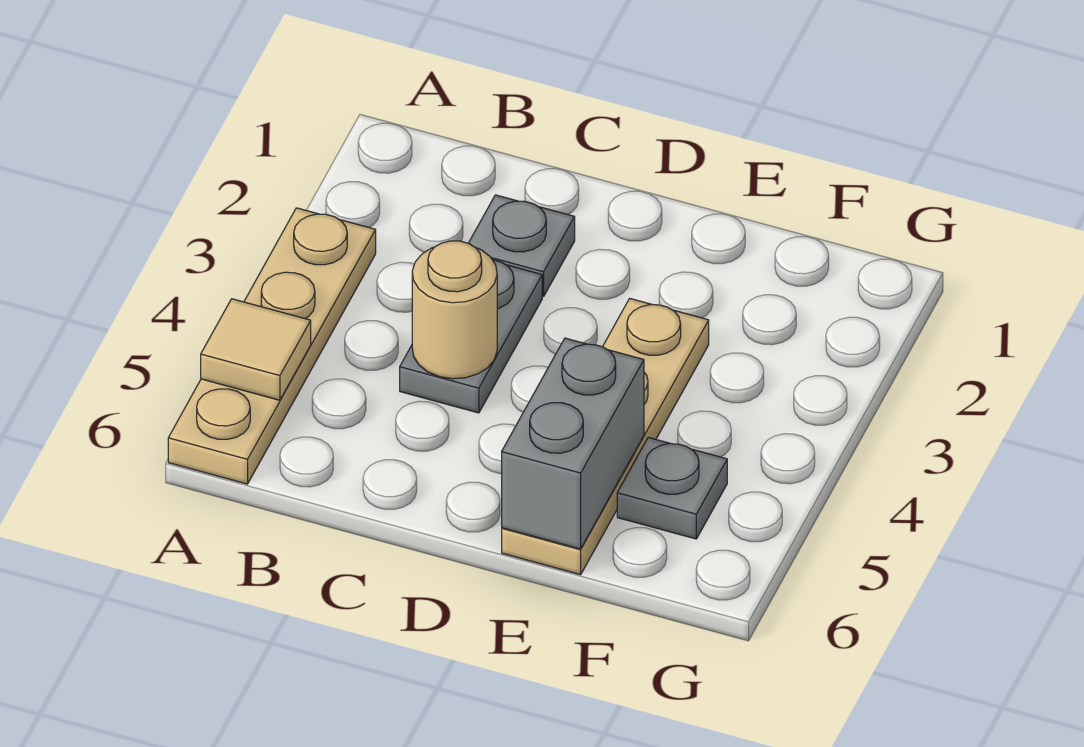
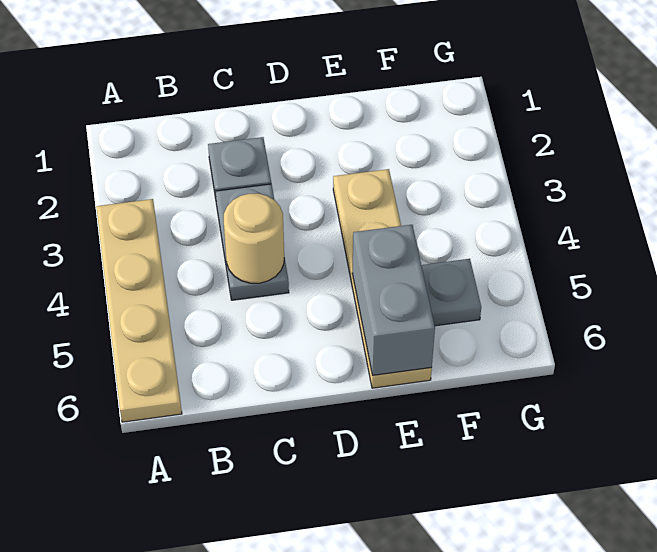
tan tile A5 level 2 -> none

